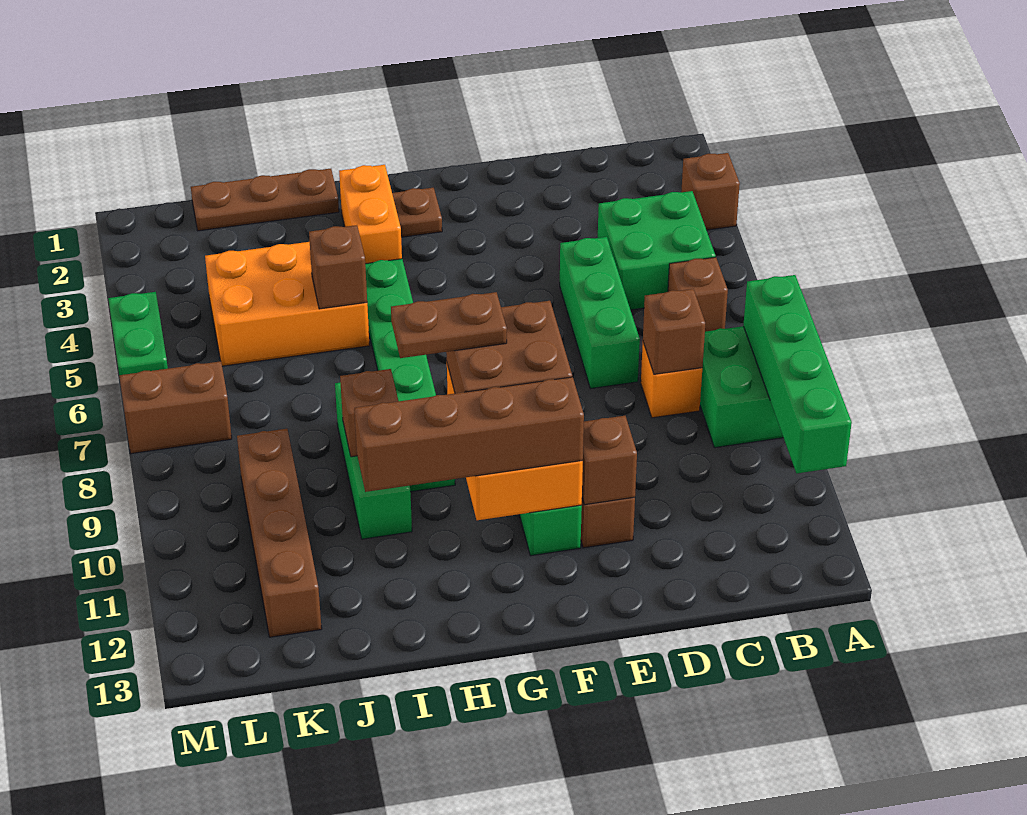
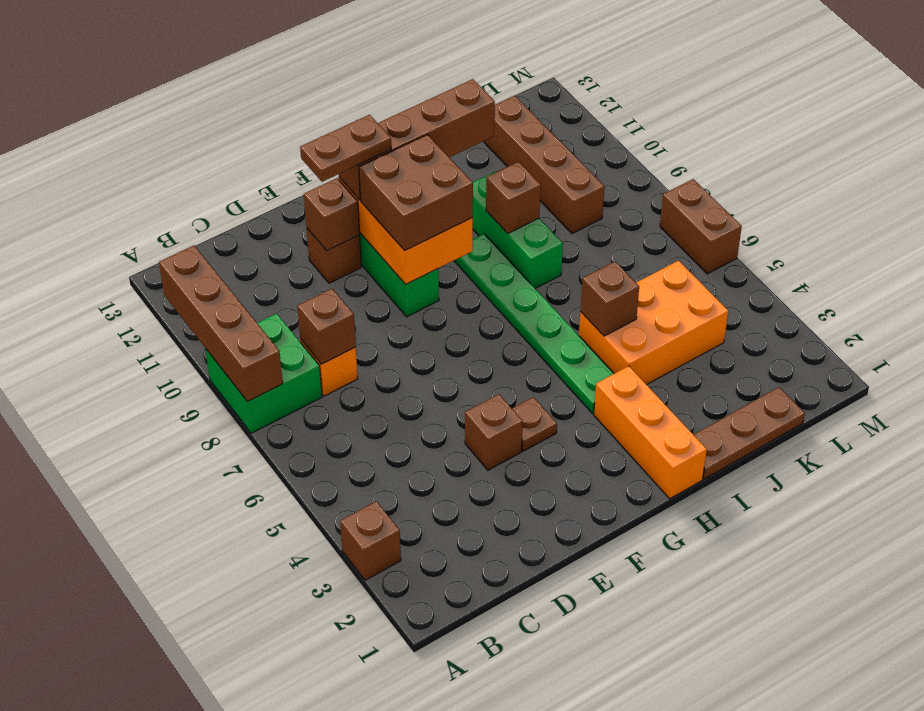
green brick A8:A11 level 2 -> brown brick A8:A11 level 2
green brick B4:C5 level 1 -> none
brown brick B6 level 1 -> brown brick E4 level 1
green brick D5:D7 level 1 -> none
brown plate G2 level 1 -> brown plate F4 level 1
brown plate G9:H9 level 4 -> brown plate E11:F11 level 4
orange brick H2:H3 level 1 -> orange brick H1:H3 level 1
brown brick L7:M7 level 1 -> brown brick M6:M7 level 1
green plate M4:M5 level 1 -> none

